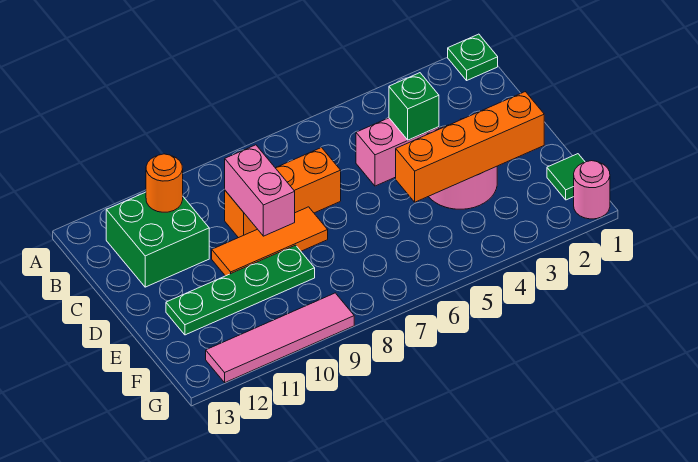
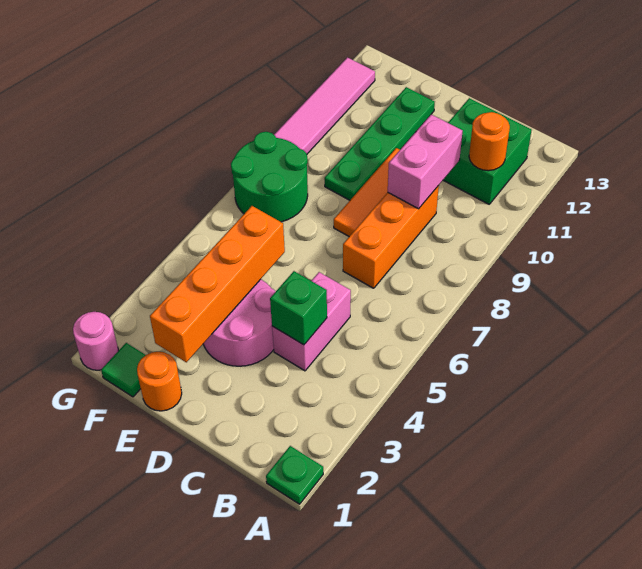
pink brick C9:D9 level 2 -> pink brick C9:C10 level 2
none -> orange round brick E1 level 1
none -> green round brick F7:G8 level 1

